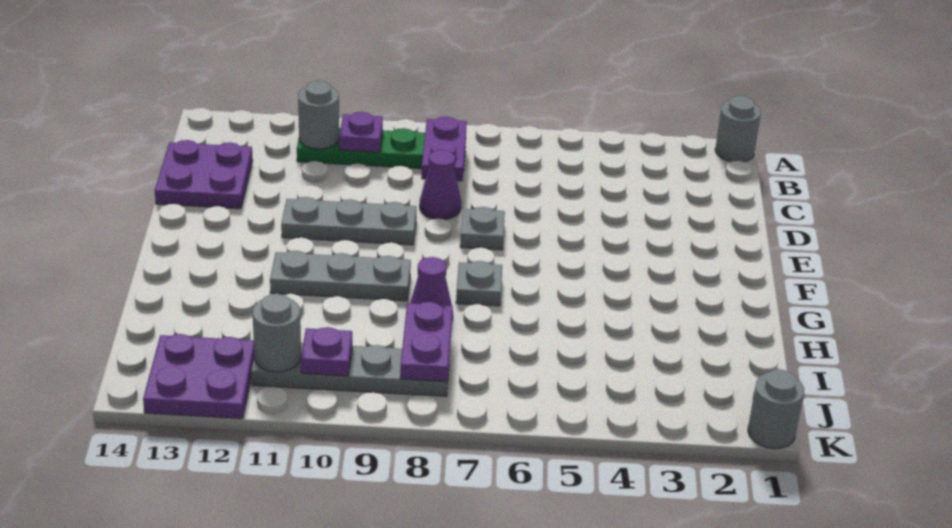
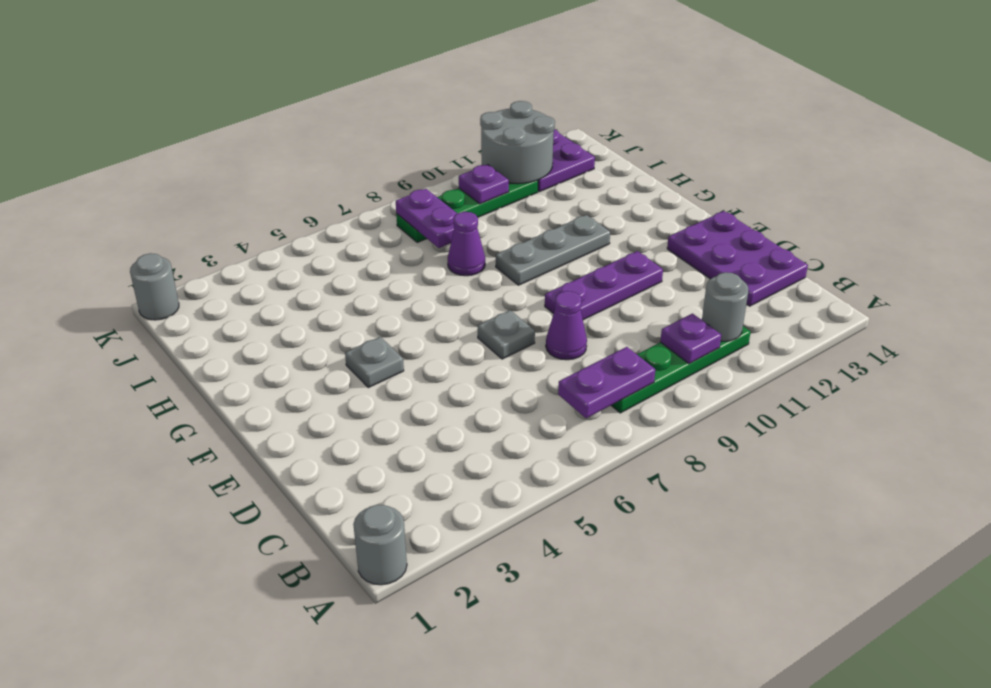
purple plate B8:C8 level 2 -> purple plate B7:B8 level 2
purple plate C13:D14 level 1 -> purple plate C13:E14 level 1
grey plate E9:E11 level 1 -> purple plate E9:E11 level 1
grey plate G7 level 1 -> grey plate F4 level 1
grey plate J8:J11 level 1 -> green plate J8:J11 level 1
grey round brick J11 level 2 -> grey round brick J11:K12 level 2

